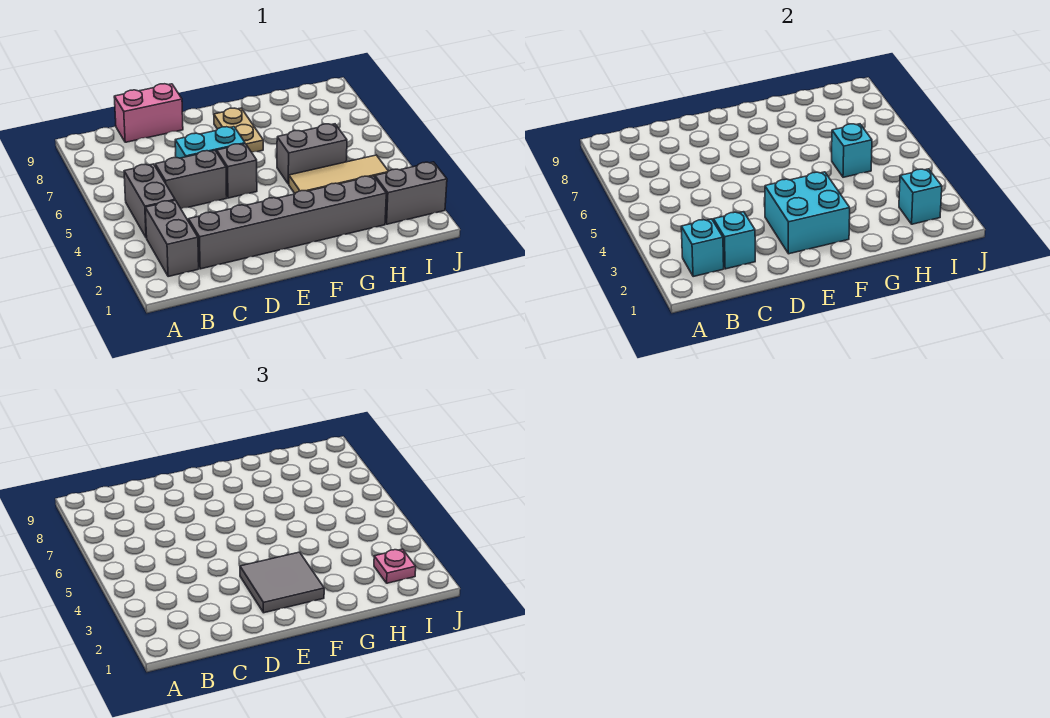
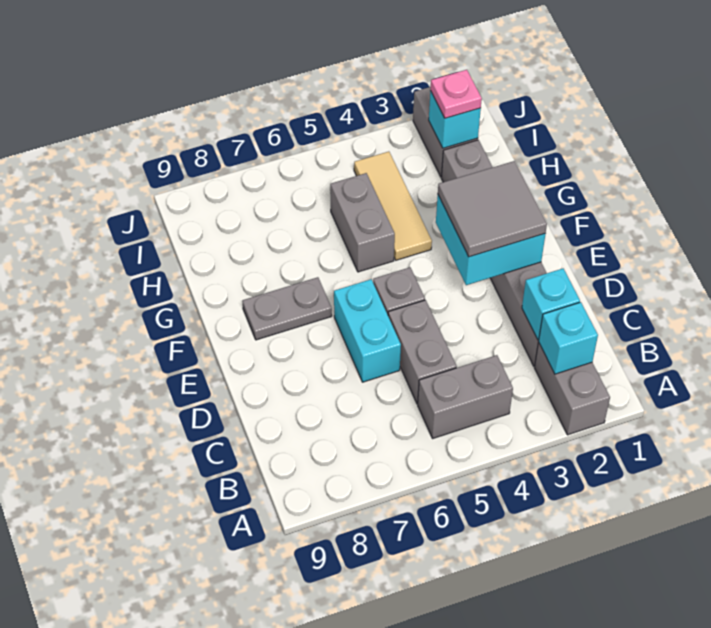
grey brick B2:B3 level 1 -> grey brick A2:B2 level 1
pink brick C9:D9 level 1 -> none
tan plate F7:F8 level 1 -> grey plate F7:F8 level 1
cyan brick H5 level 2 -> none

